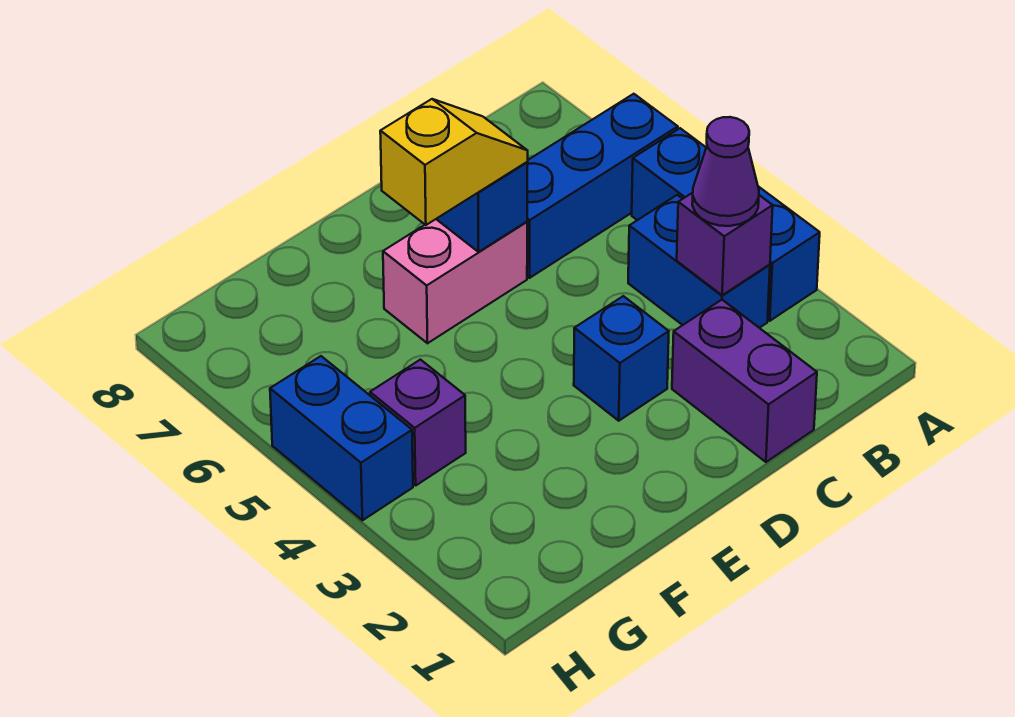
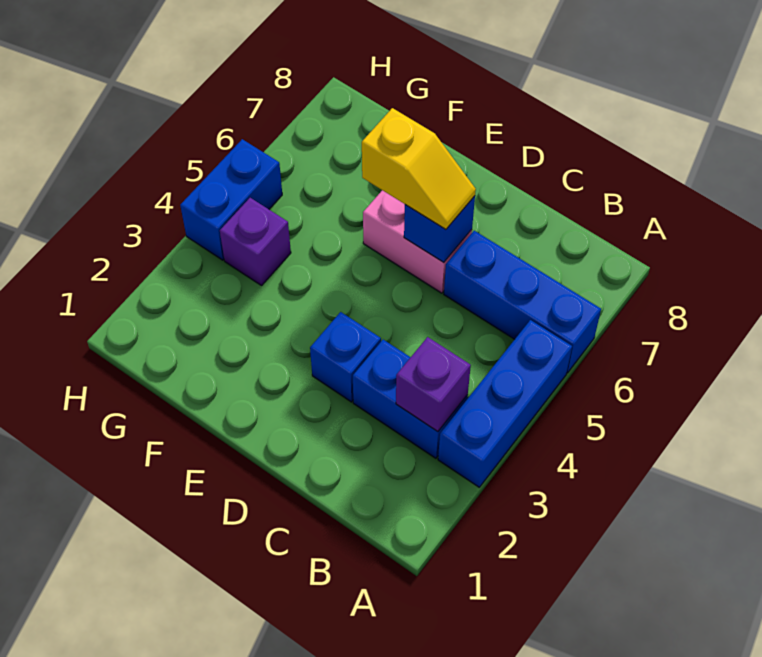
blue brick B3:B4 level 1 -> blue brick B3:C3 level 1
purple cone B3 level 3 -> none
purple brick C1:C2 level 1 -> none

